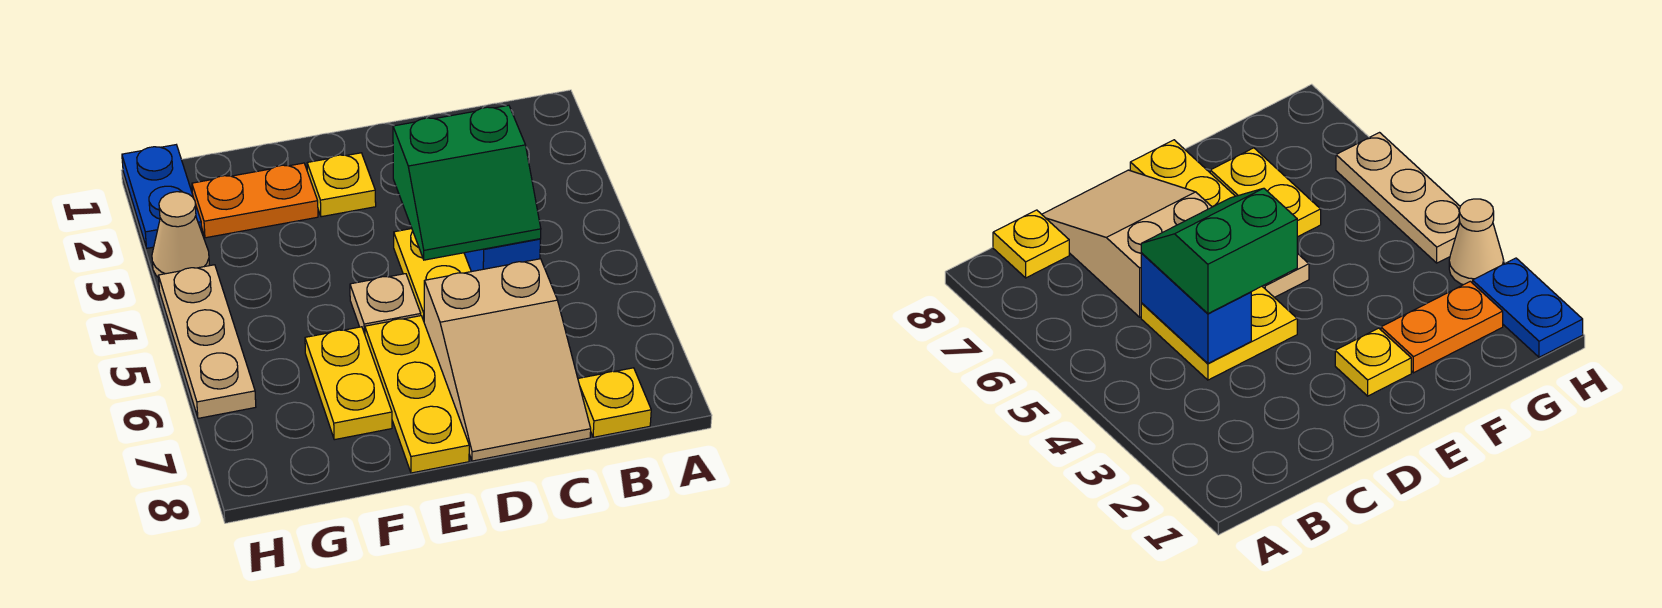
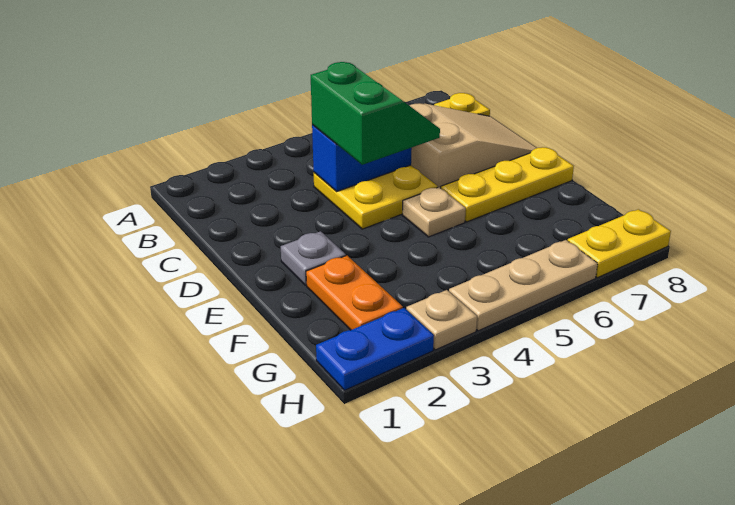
yellow plate E2 level 1 -> grey plate E2 level 1
yellow plate F6:F7 level 1 -> yellow plate H7:H8 level 1
tan cone H3 level 1 -> tan plate H3 level 1

